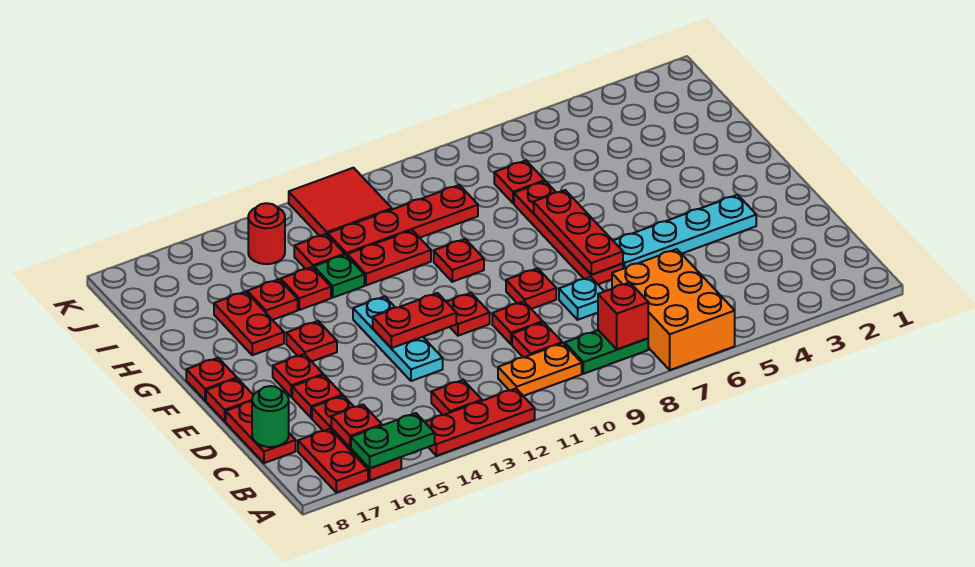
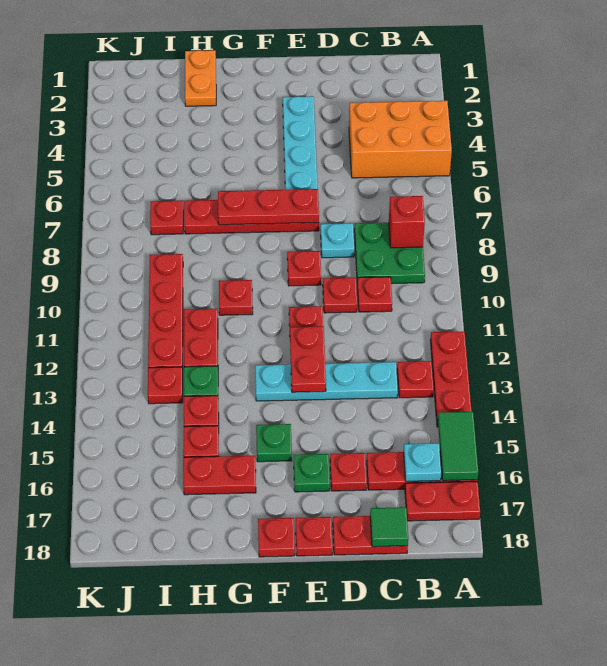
orange brick A6:C7 level 1 -> orange brick A4:C5 level 1
green plate A15:A16 level 2 -> green tile A15:A16 level 2
green plate B8:B9 level 1 -> green plate B8:C9 level 1
orange plate B10:B11 level 1 -> orange plate H1:H2 level 1
red plate B16 level 2 -> cyan plate B16 level 2
green round brick C18 level 2 -> green tile C18 level 2
cyan plate D13:F13 level 1 -> cyan plate C13:F13 level 1
red plate E16 level 1 -> green plate E16 level 1
red plate F15 level 1 -> green plate F15 level 1
red tile J11:K12 level 1 -> none
red round brick J14 level 1 -> none

